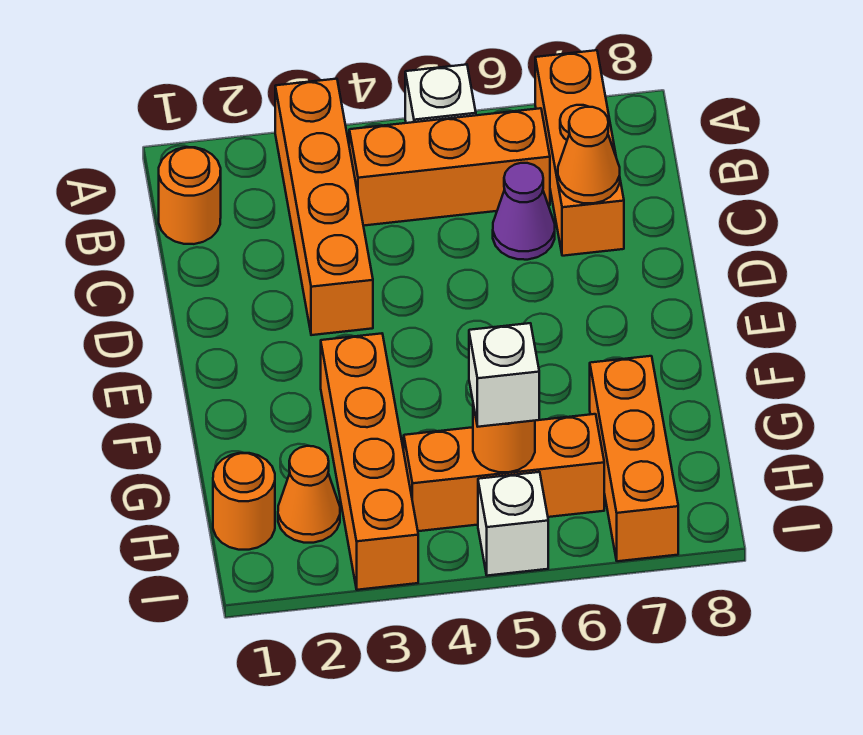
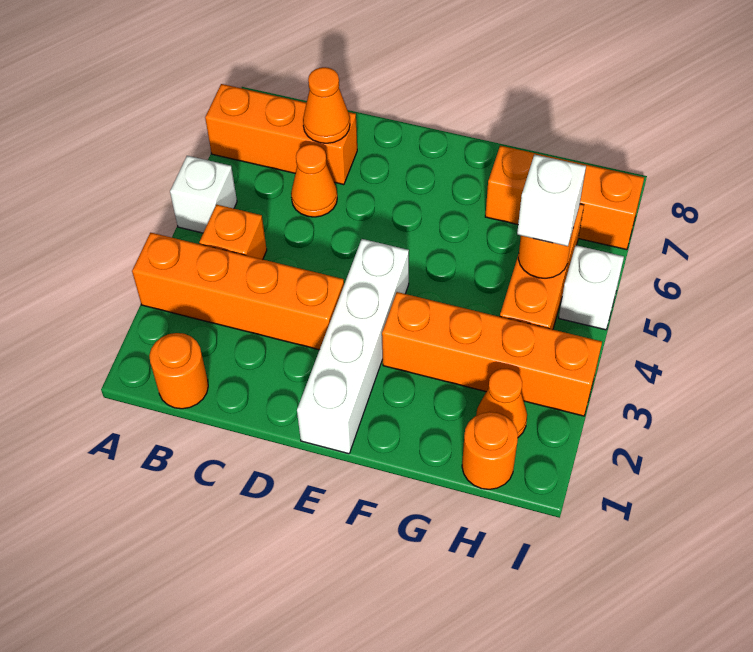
orange brick B4:B6 level 1 -> orange brick B4 level 1
purple cone C6 level 1 -> orange cone C6 level 1
none -> white brick E1:E4 level 1

